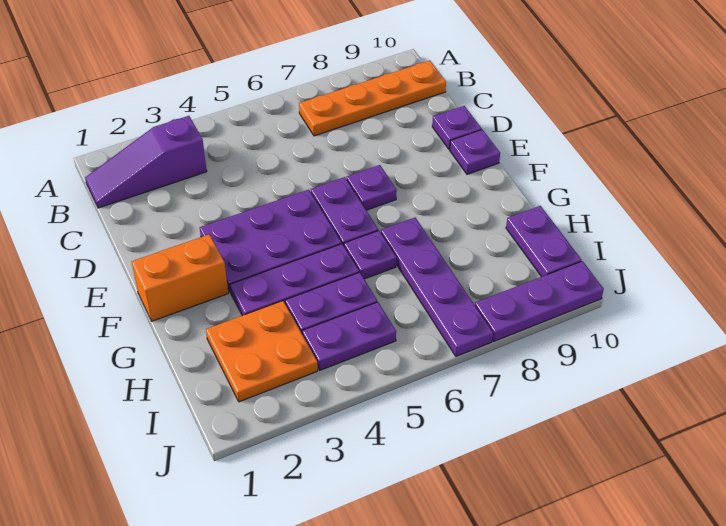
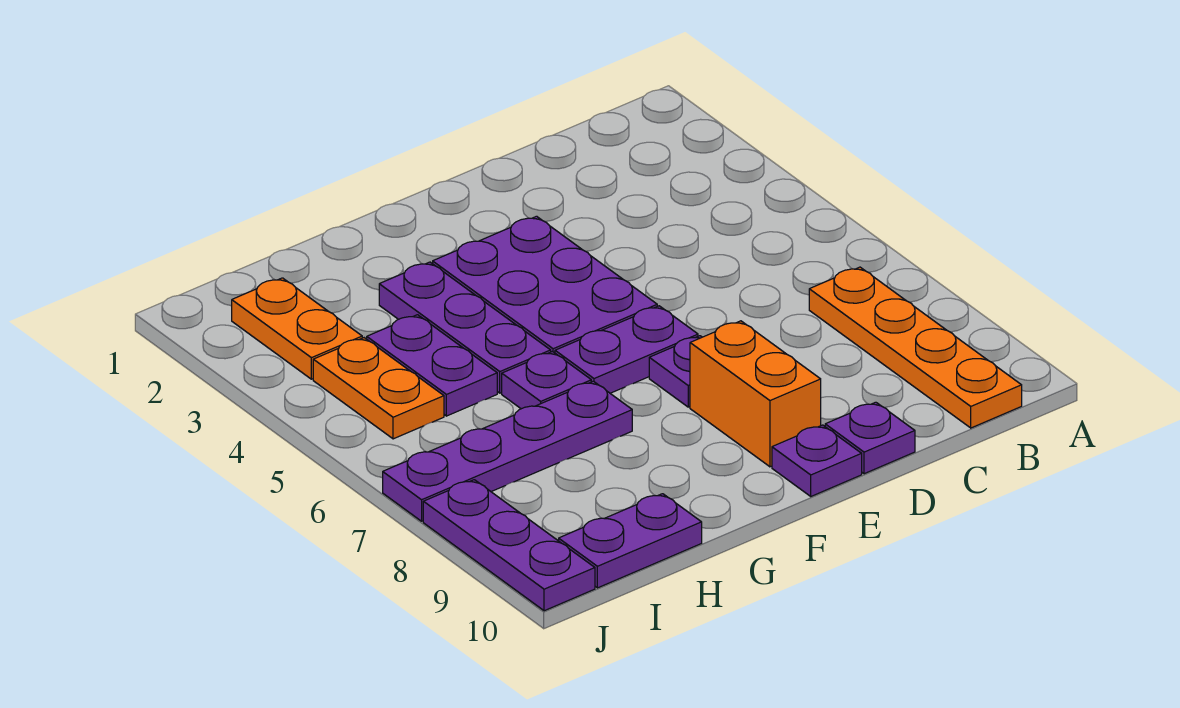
purple slope B1:B3 level 1 top 3 -> none
orange brick F1:F2 level 1 -> orange brick E8:E9 level 1
orange plate H2:I3 level 1 -> orange plate I2:I3 level 1
purple plate I4:I5 level 1 -> orange plate I4:I5 level 1

